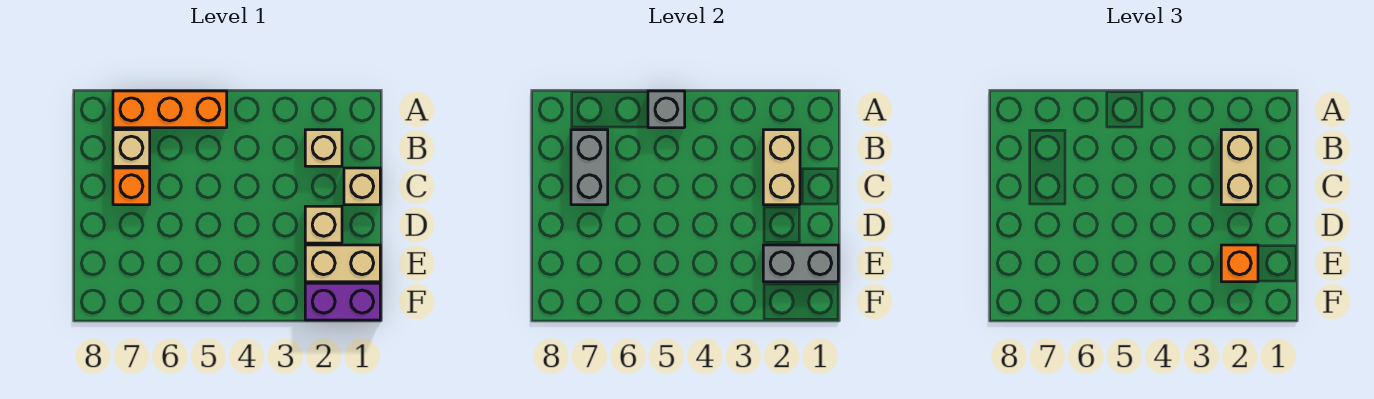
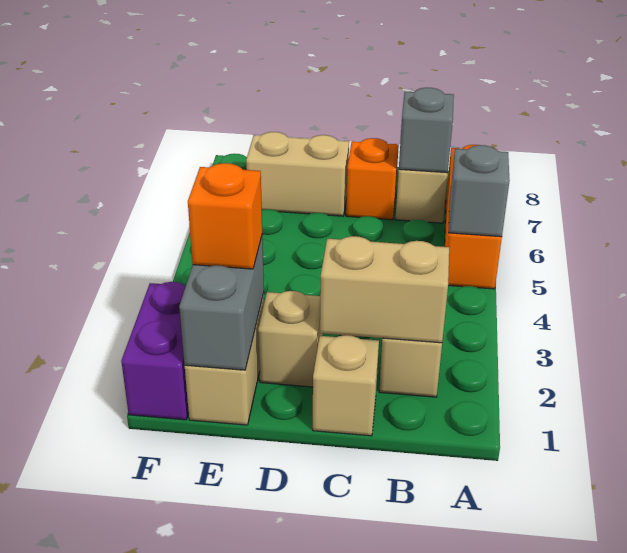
tan brick B2:C2 level 3 -> tan brick D7:E7 level 1
grey brick B7:C7 level 2 -> grey brick B7 level 2

